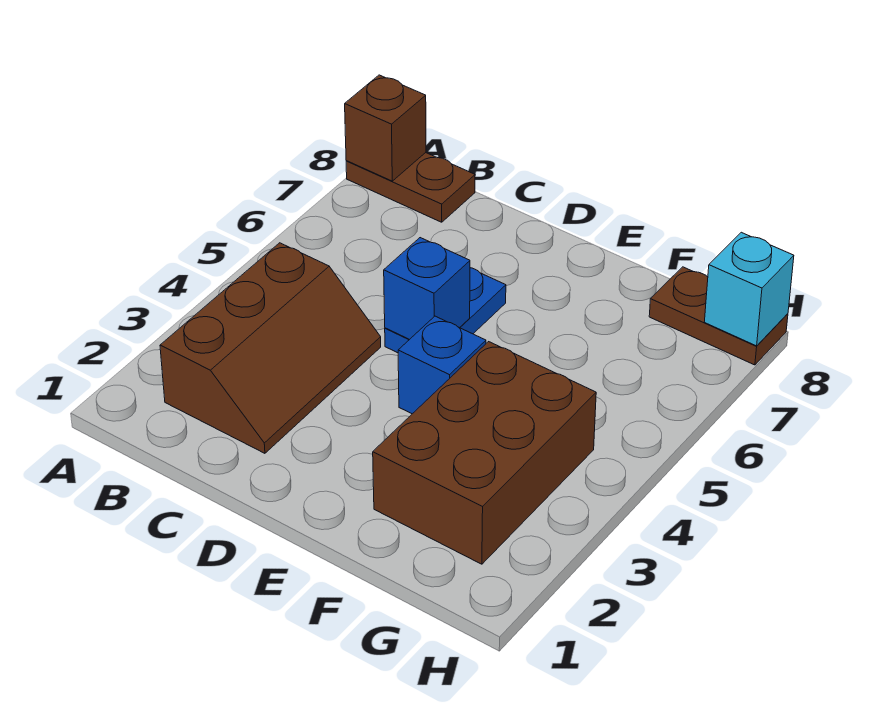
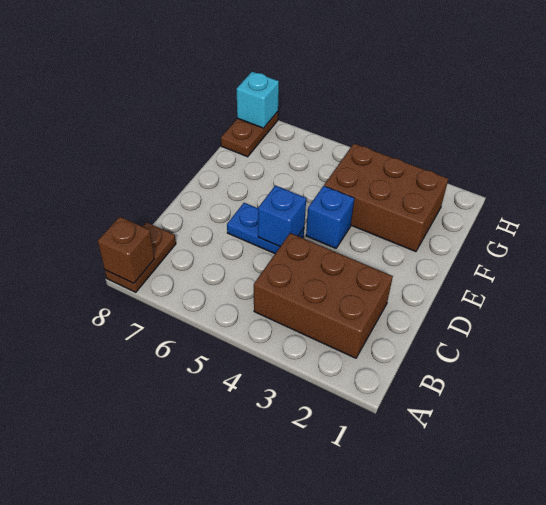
brown slope B2:C4 level 1 top B -> brown brick B2:C4 level 1

